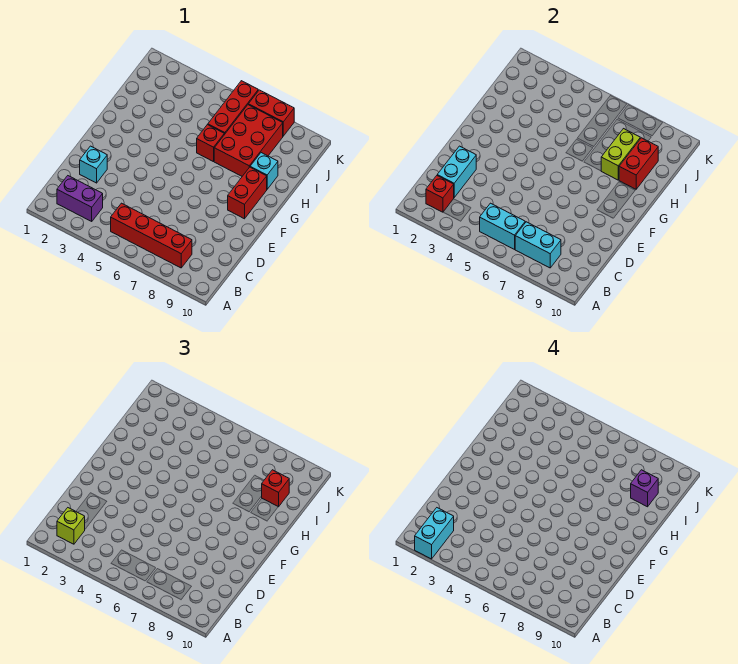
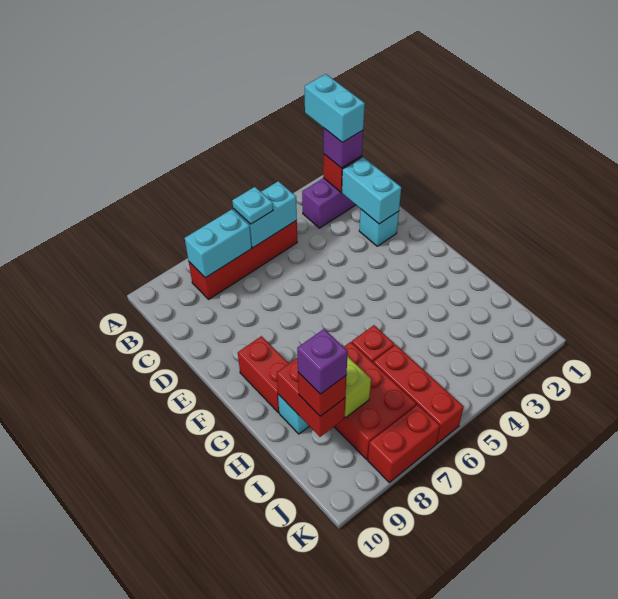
lime brick B2 level 3 -> purple brick B2 level 3
none -> cyan plate B6 level 3

